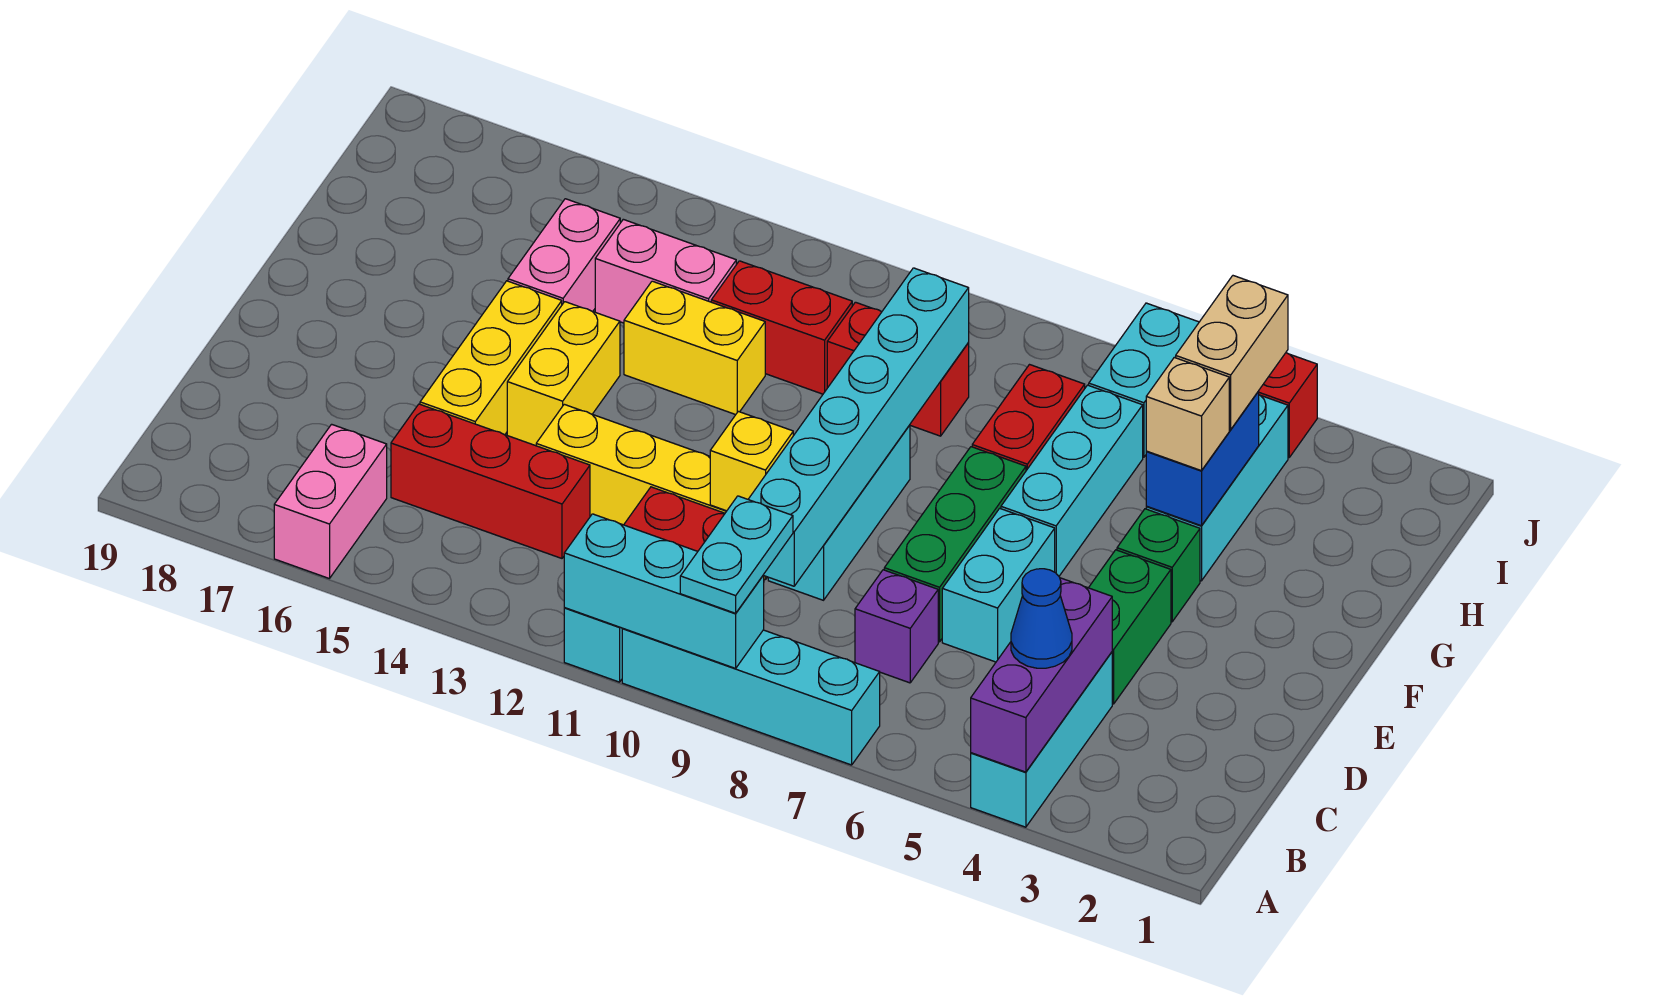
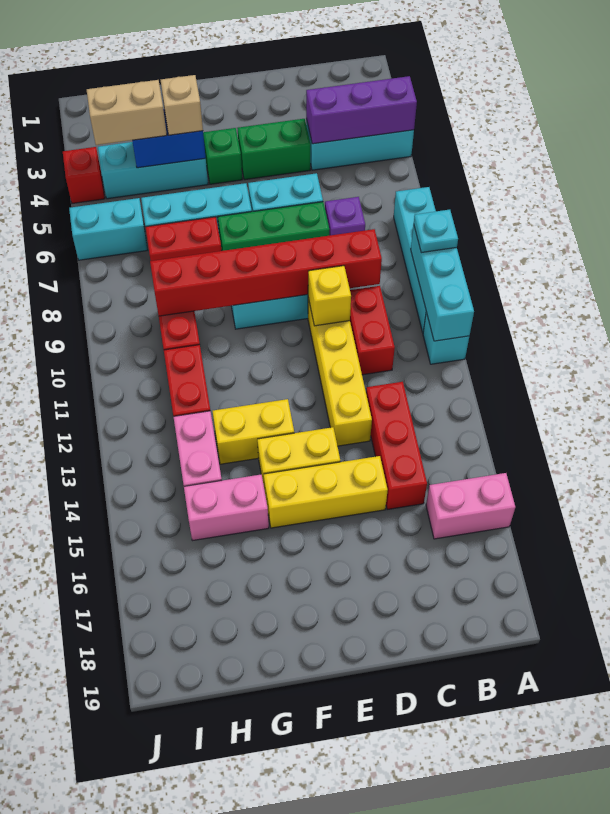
cyan plate A9:B9 level 3 -> cyan plate A9 level 3
blue cone B4 level 3 -> none
cyan brick C9:H9 level 2 -> red brick C9:H9 level 2
yellow brick G12:G13 level 1 -> yellow brick F13:G13 level 1

